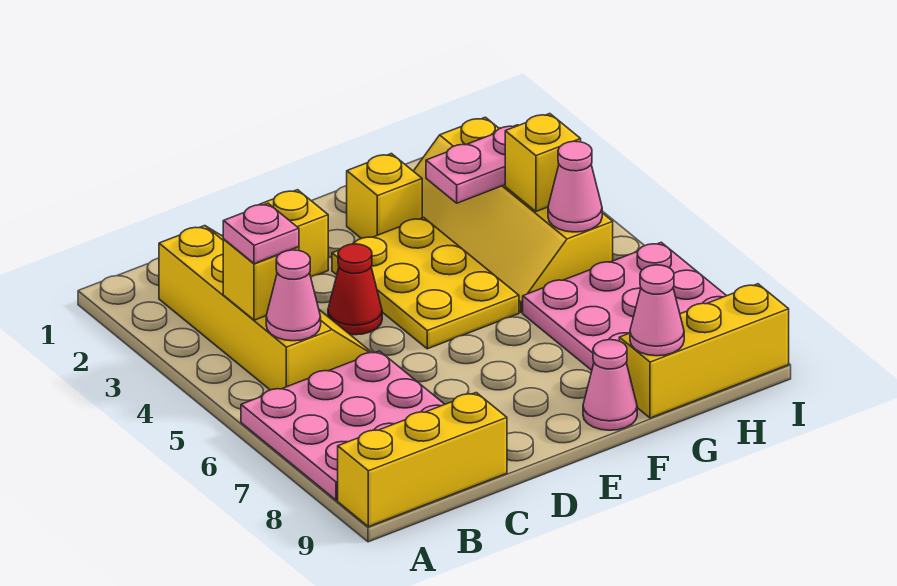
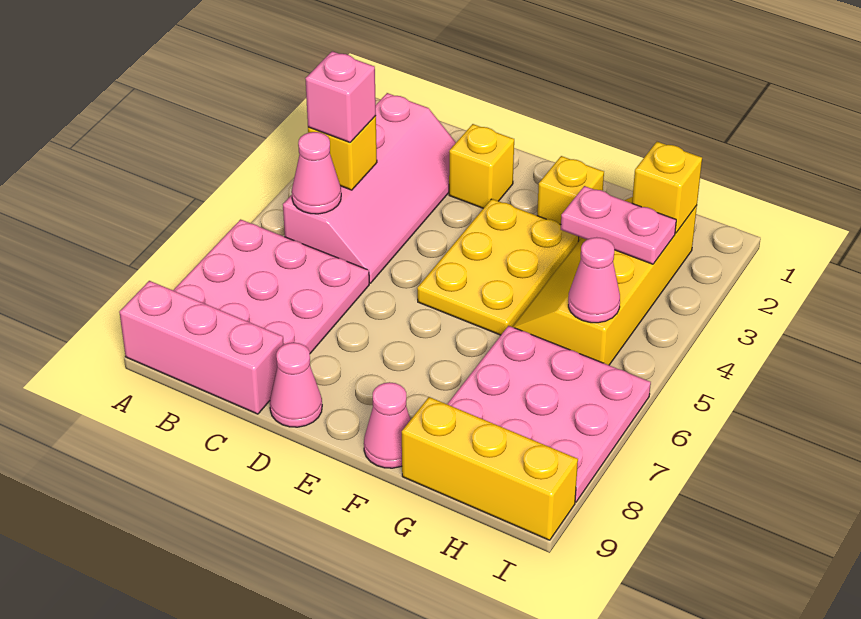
yellow brick A9:C9 level 1 -> pink brick A9:C9 level 1
yellow slope B2:C5 level 1 top B -> pink slope B2:C5 level 1 top B
pink plate B4 level 3 -> pink brick B4 level 3
red cone D4 level 1 -> none
pink cone G9 level 2 -> pink cone D9 level 1
yellow brick H4 level 2 -> yellow brick H2 level 2

